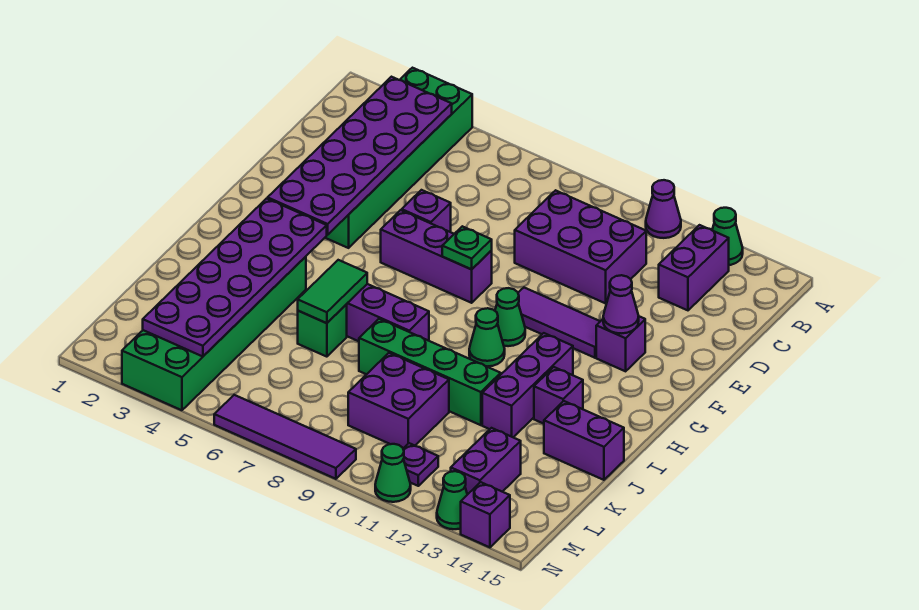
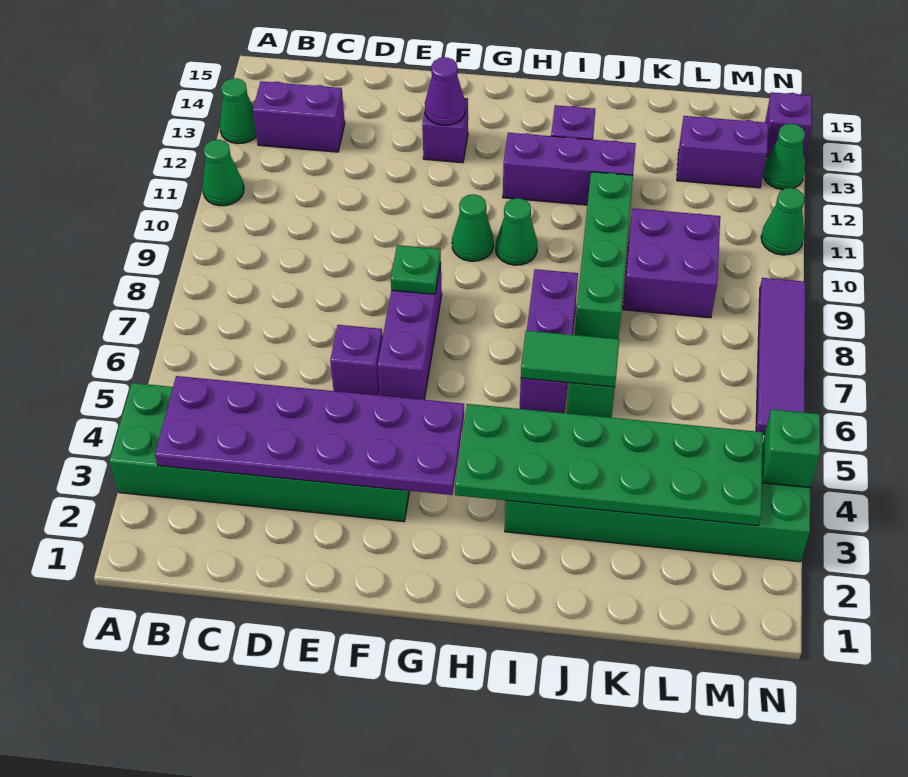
purple cone A11 level 1 -> green cone A11 level 1
purple brick C9:D11 level 1 -> none
purple tile F10:F12 level 1 -> none
purple plate H3:M4 level 2 -> green plate H3:M4 level 2
purple brick J14:J15 level 1 -> none
purple plate M11 level 1 -> none
none -> green brick N4 level 2

